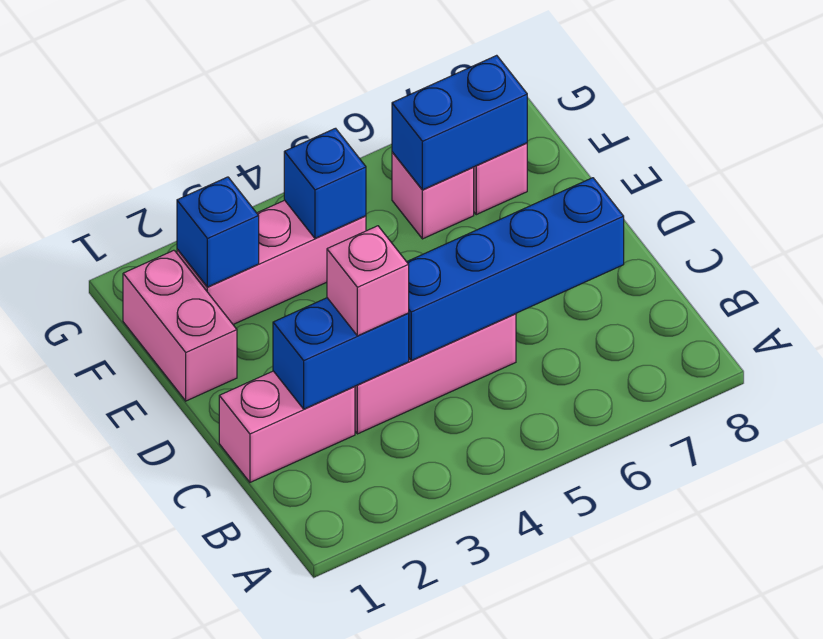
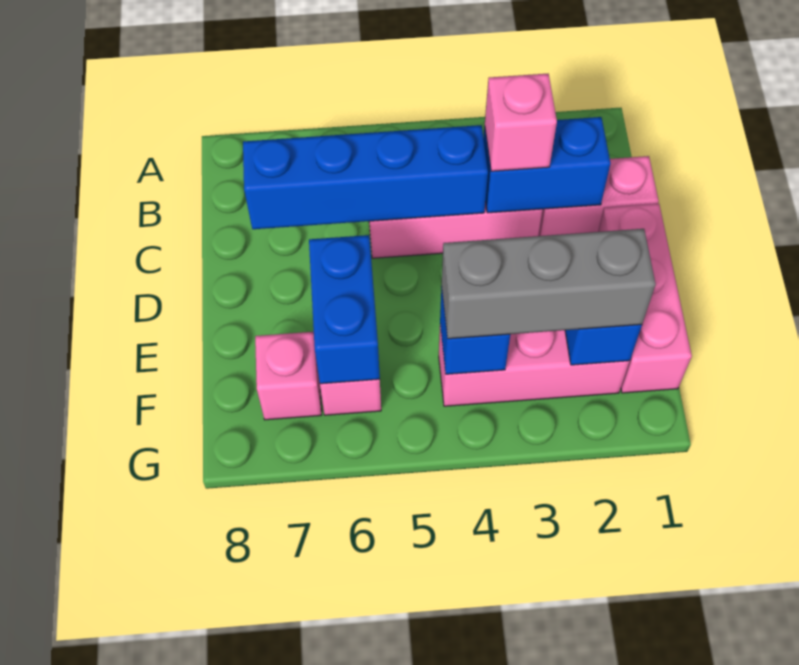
pink brick E1:F1 level 1 -> pink brick D1:F1 level 1
none -> grey brick F2:F4 level 3
blue brick F6:F7 level 2 -> blue brick E6:F6 level 2

